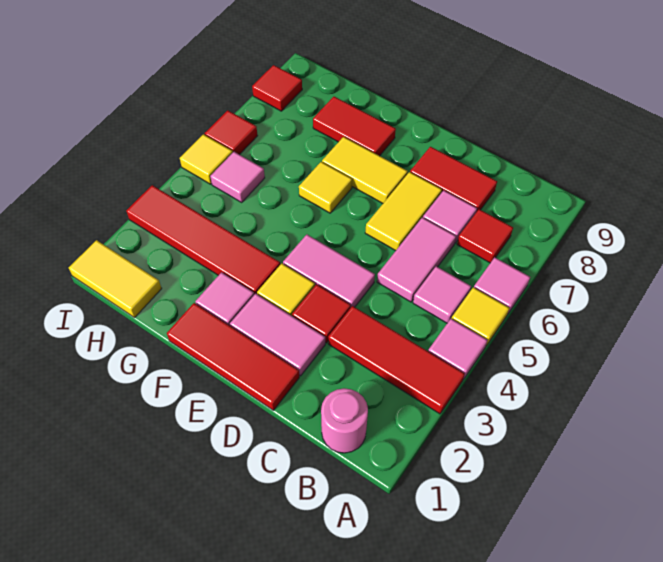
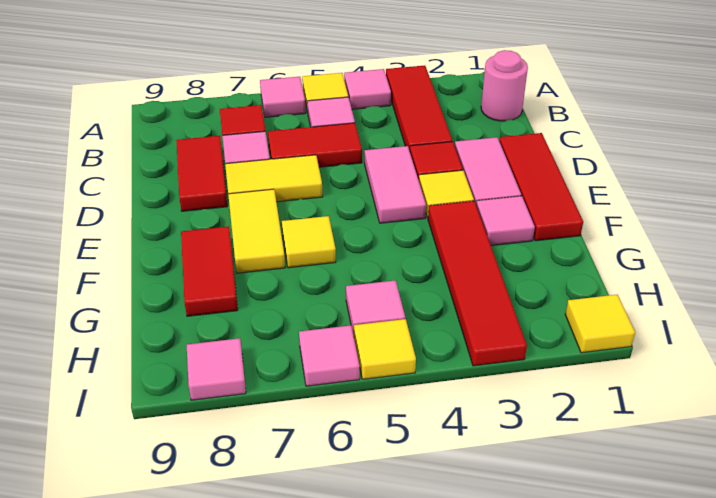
pink tile C5:C6 level 1 -> red tile C5:C6 level 1
yellow tile H1:I1 level 1 -> yellow tile I1 level 1
red tile I6 level 1 -> pink tile I6 level 1
red tile I8 level 1 -> pink tile I8 level 1

